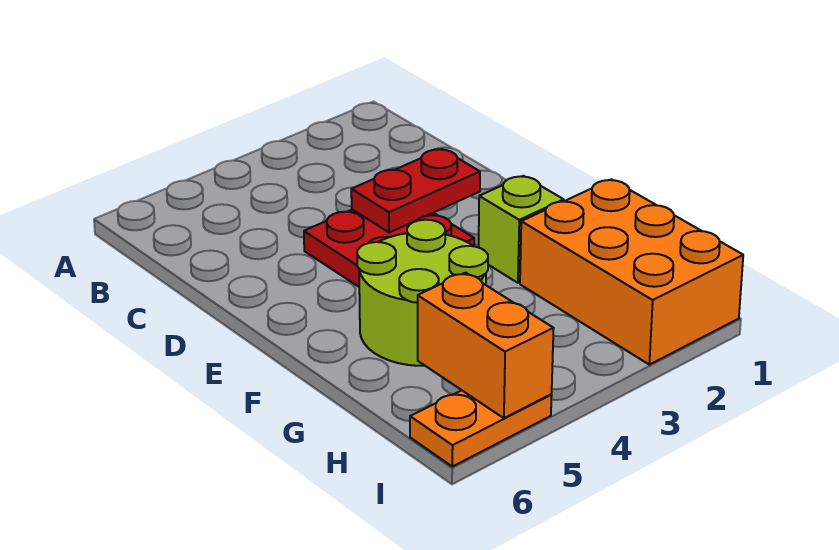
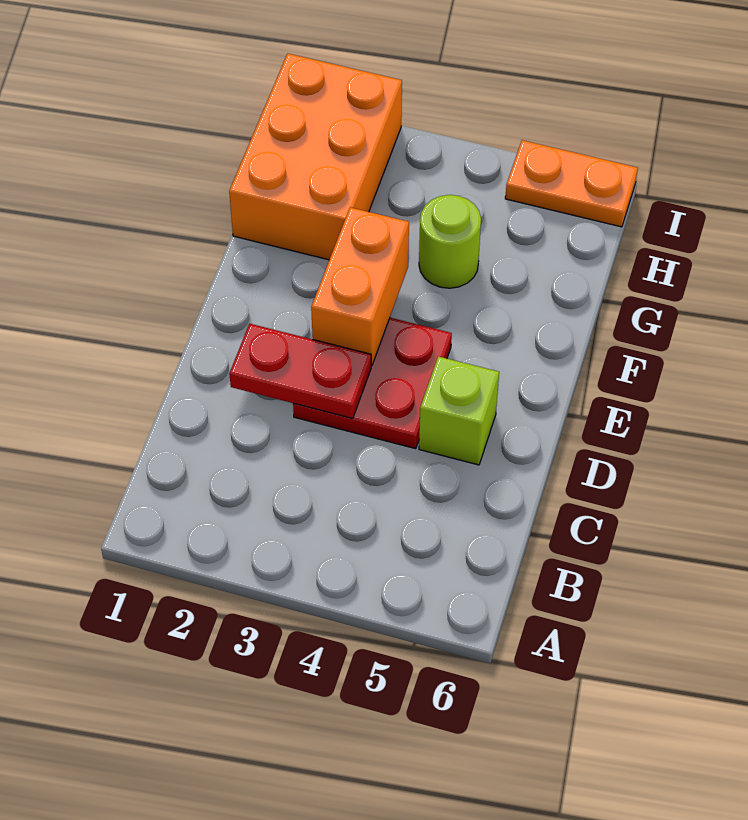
lime brick F2 level 1 -> lime brick D5 level 1
lime round brick F4:G5 level 1 -> lime round brick G4 level 1
orange brick H5:I5 level 2 -> orange brick E3:F3 level 2

